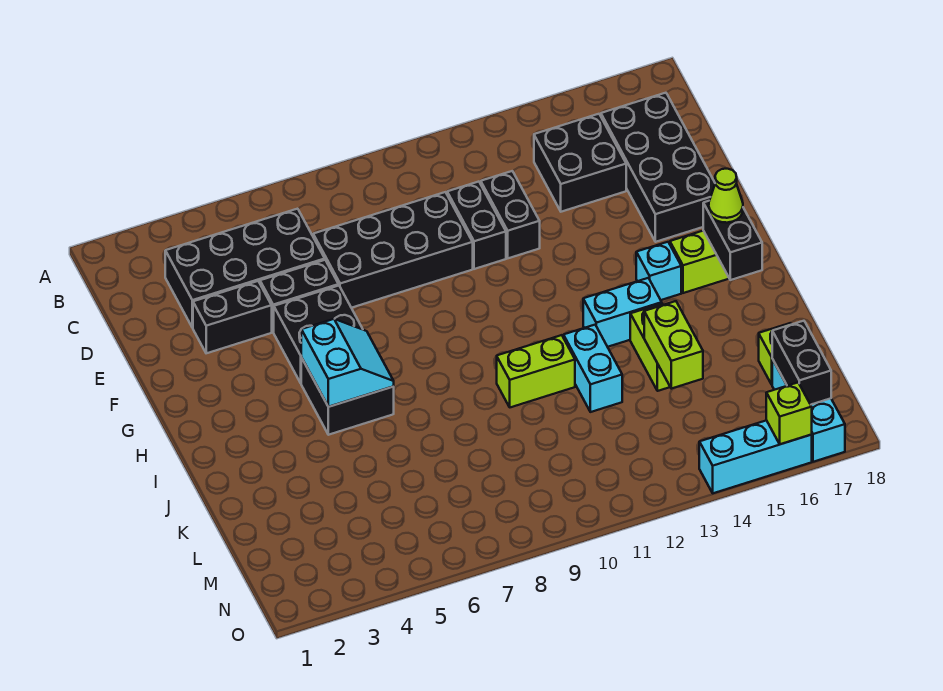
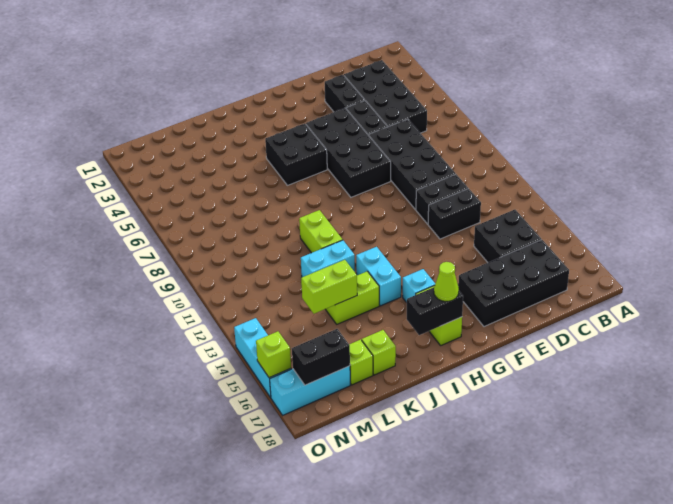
black brick F5:G6 level 1 -> black brick F5:G8 level 1
cyan slope H5:I6 level 2 top 5 -> none
none -> lime brick K17 level 1

